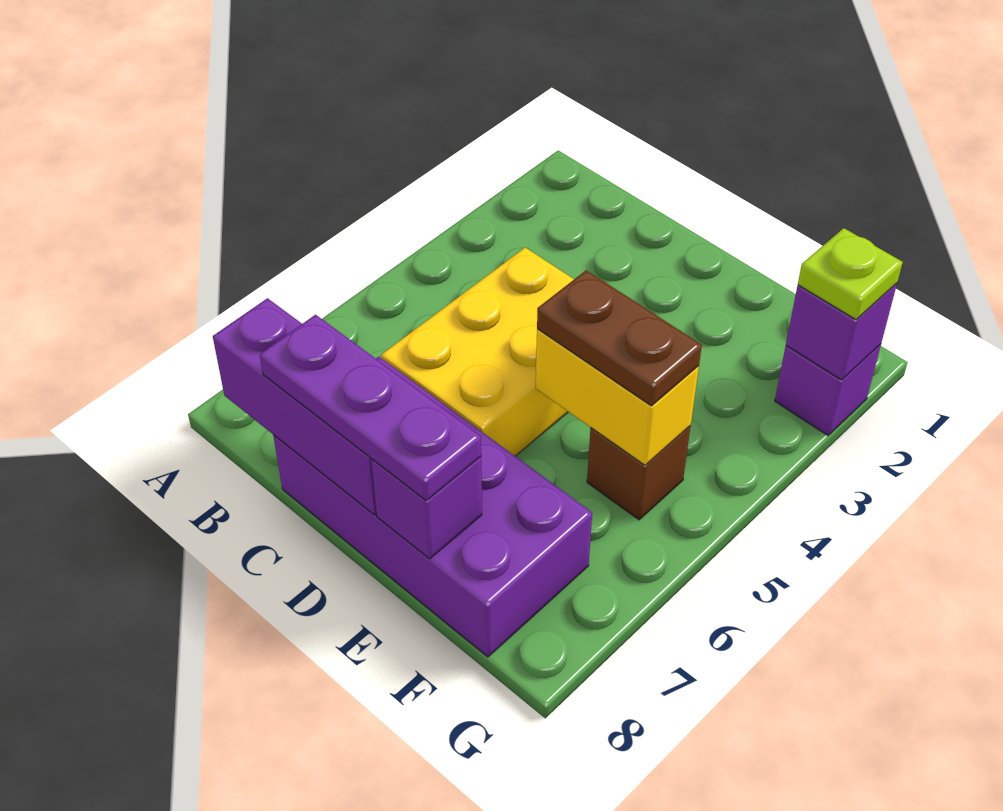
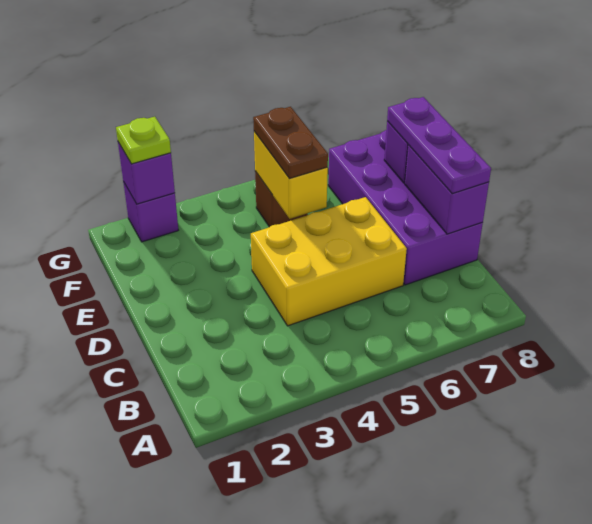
purple brick B8:D8 level 2 -> purple brick C8:D8 level 2

